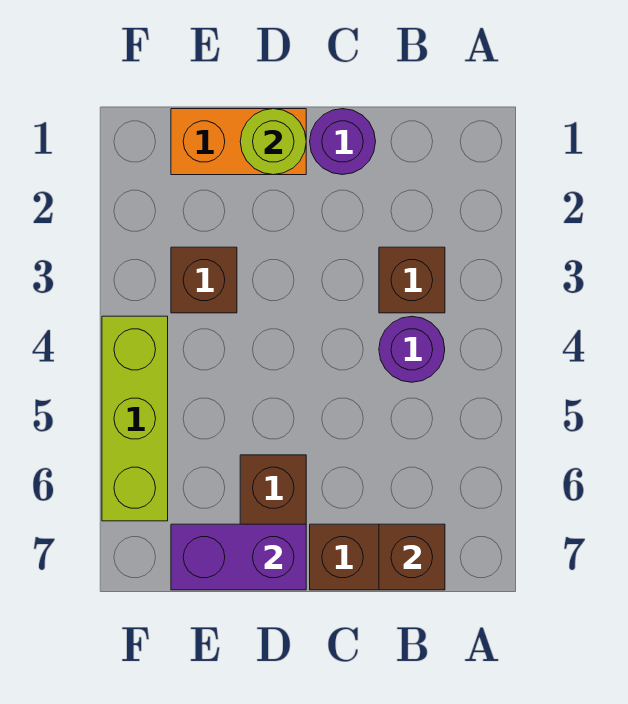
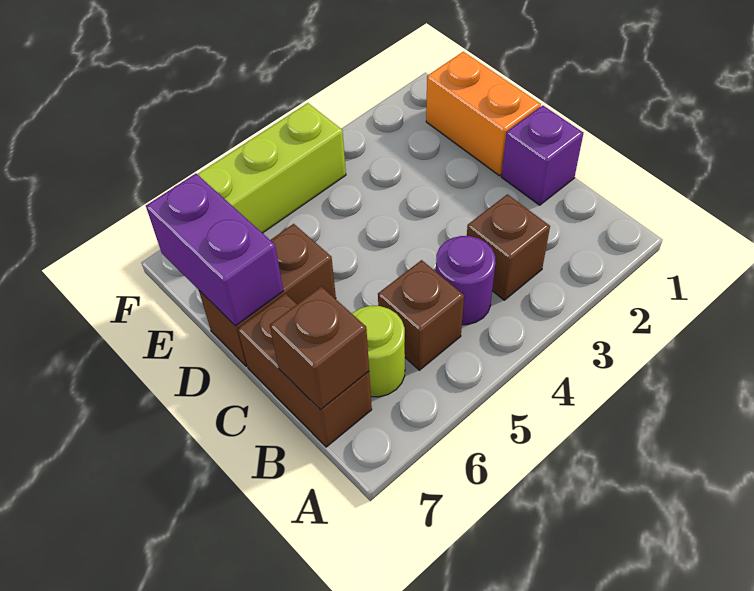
purple round brick C1 level 1 -> purple brick C1 level 1
lime round brick D1 level 2 -> lime round brick B6 level 1
brown brick E3 level 1 -> brown brick B5 level 1

